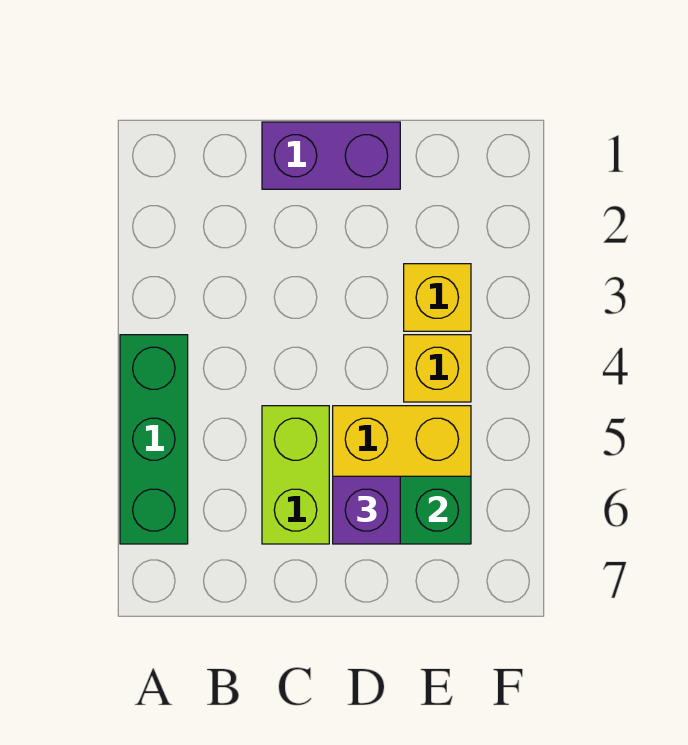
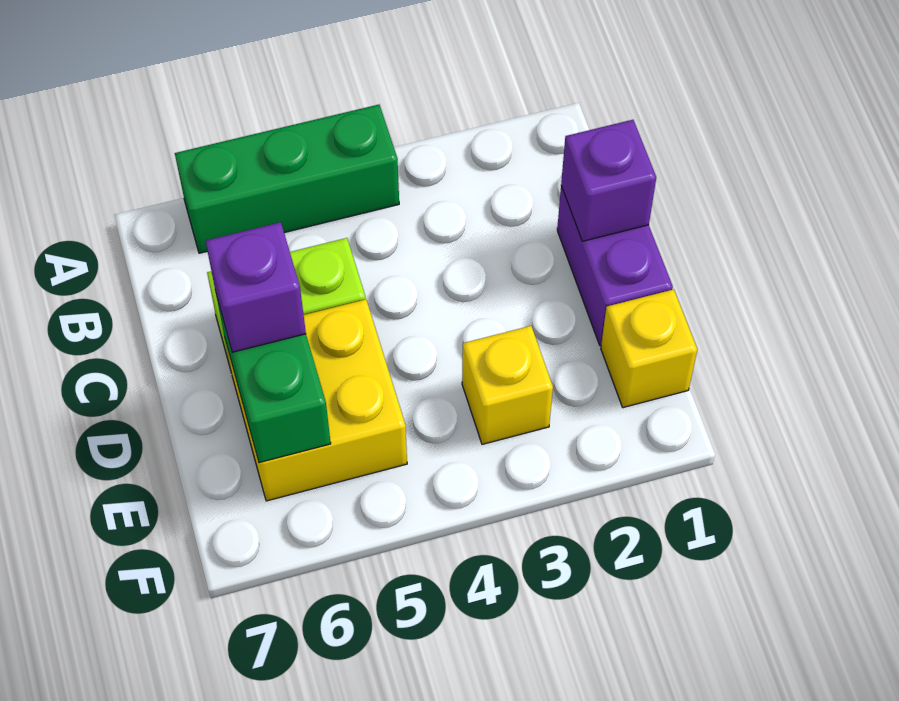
none -> purple brick C1 level 2
yellow brick E4 level 1 -> yellow brick E1 level 1

